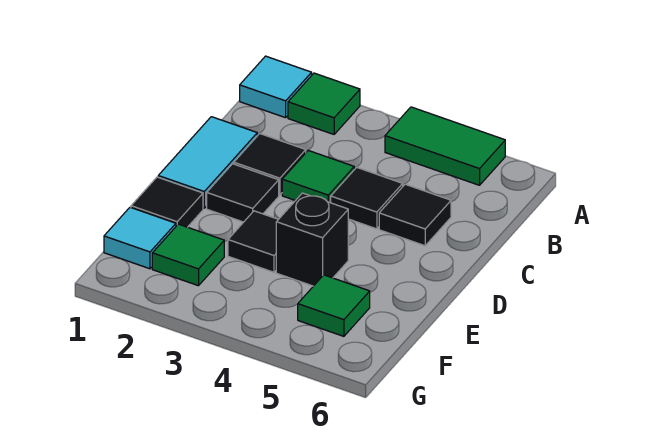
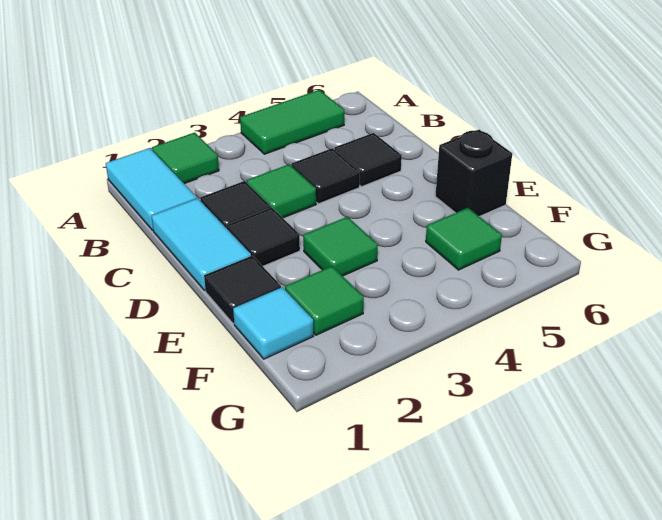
cyan tile A1 level 1 -> cyan tile A1:B1 level 1
black tile E3 level 1 -> green tile E3 level 1
black brick E4 level 1 -> black brick E6 level 1

